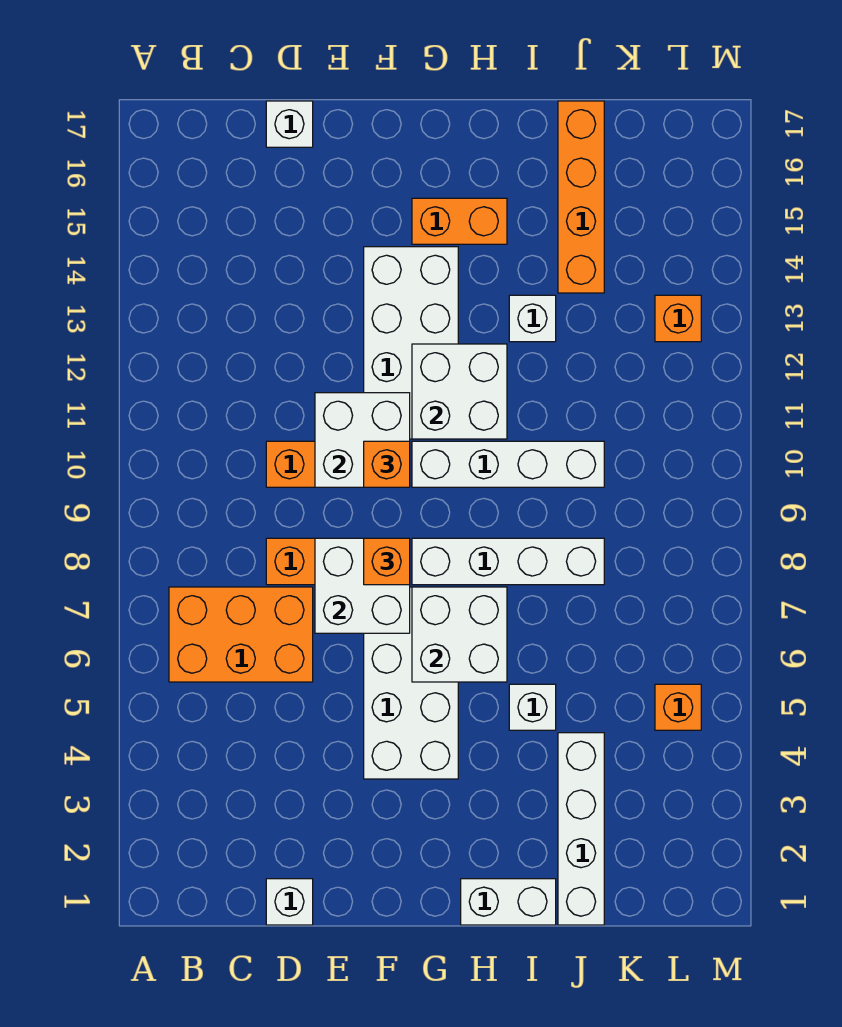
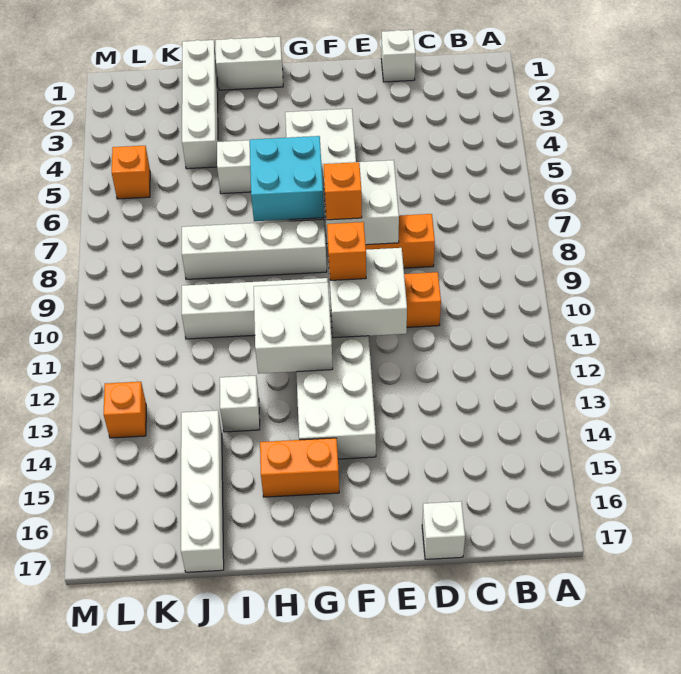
orange brick B6:D7 level 1 -> none
white brick G6:H7 level 2 -> cyan brick G6:H7 level 2
orange brick J14:J17 level 1 -> white brick J14:J17 level 1

